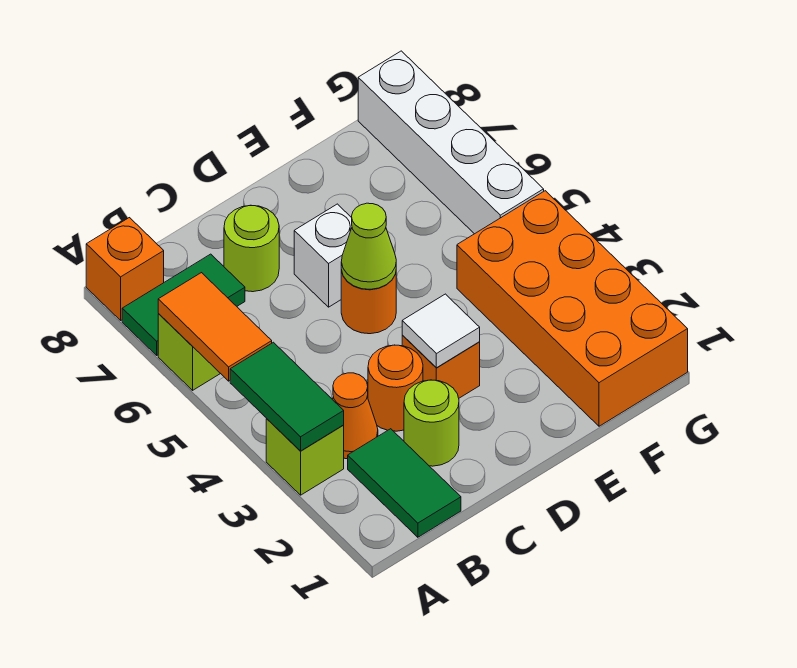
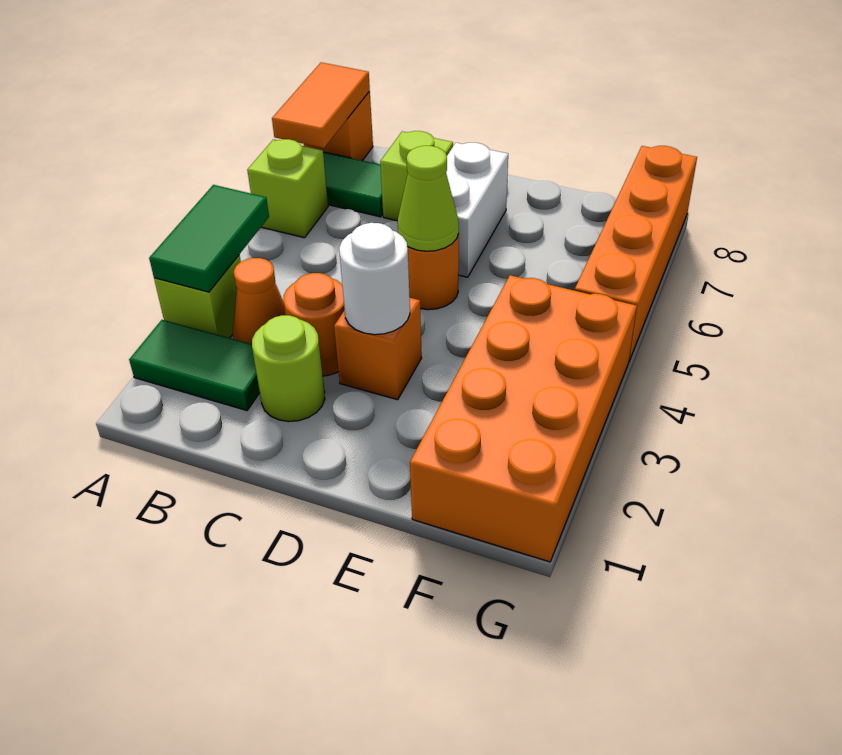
orange tile A5:A6 level 2 -> orange tile A7:A8 level 2
green tile B1:B2 level 1 -> green tile A2:B2 level 1
lime round brick C7 level 1 -> lime brick C7 level 1
white tile D3 level 2 -> white round brick D3 level 2
white brick D6 level 1 -> white brick D6:D7 level 1
white brick G5:G8 level 1 -> orange brick G5:G8 level 1

